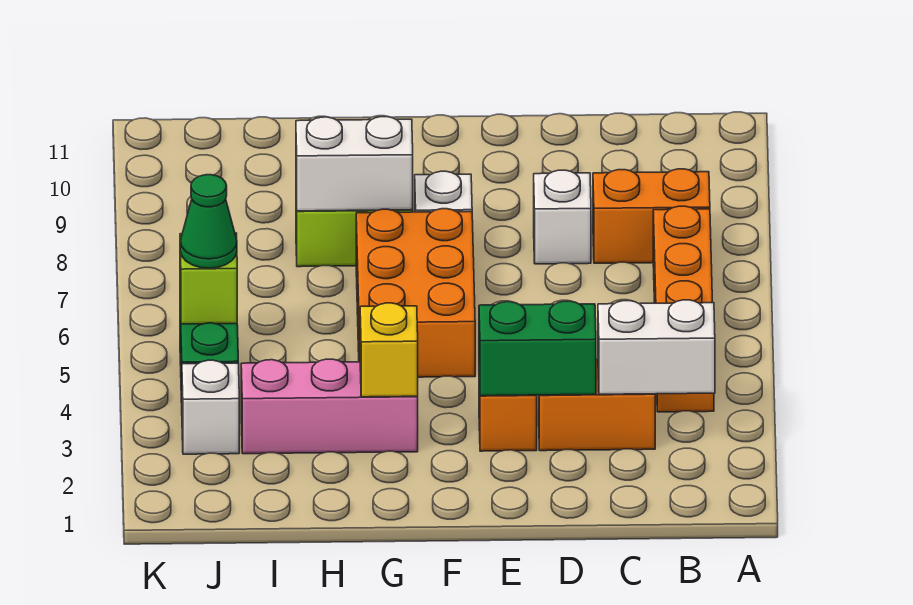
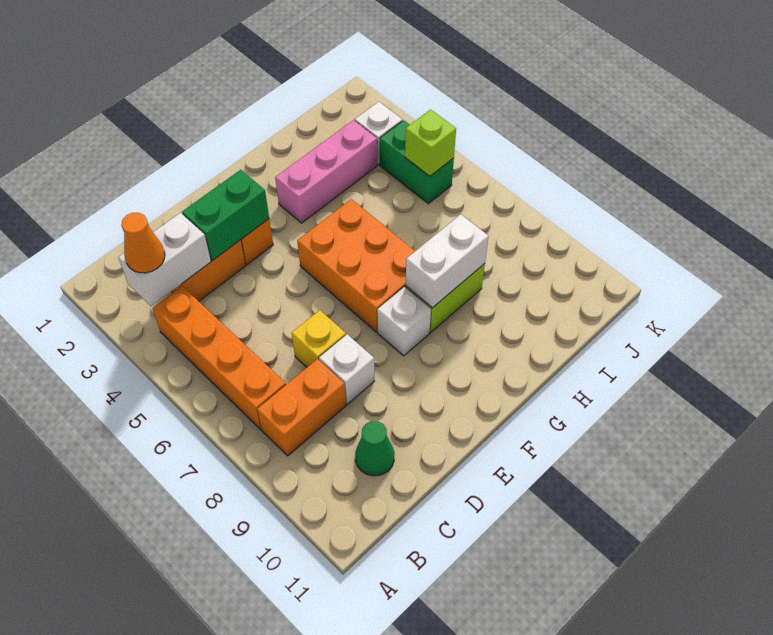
none -> orange cone B3 level 3
yellow brick G3 level 2 -> yellow brick D7 level 1
green cone J5 level 3 -> green cone C10 level 1

